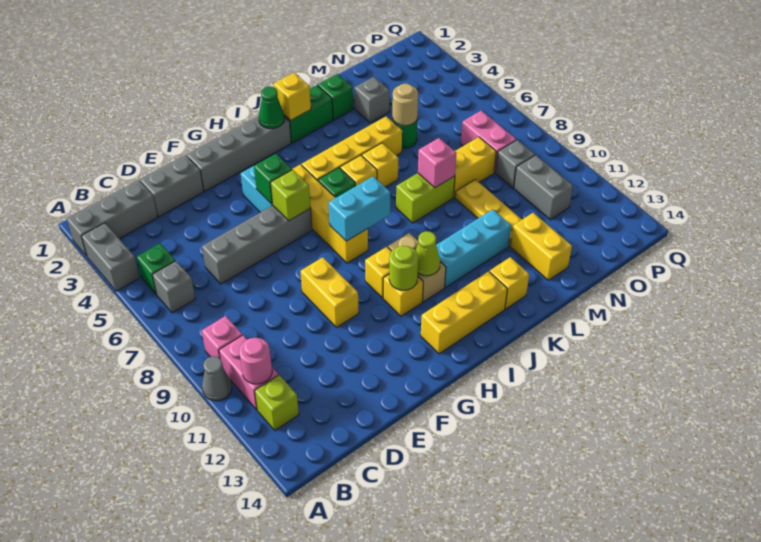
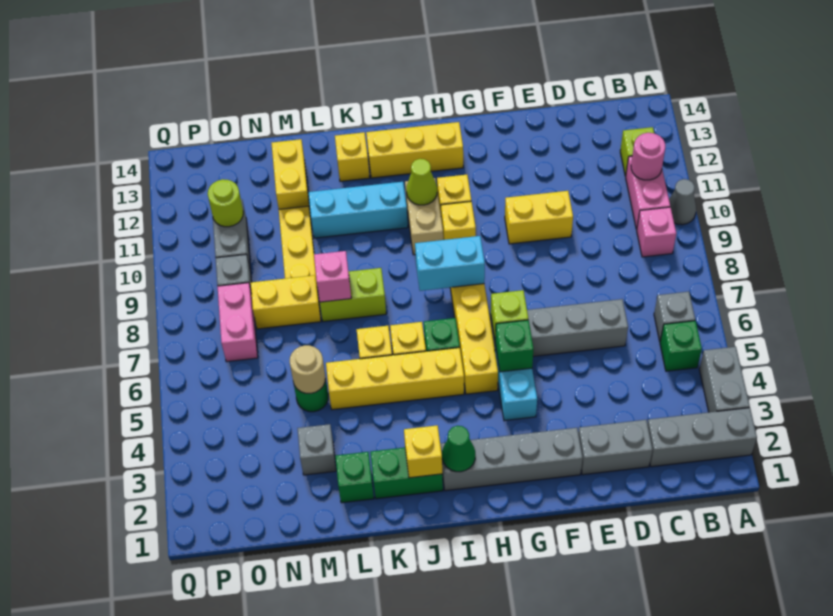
yellow brick F9:F10 level 1 -> yellow brick E10:F10 level 1
lime round brick H11 level 2 -> lime round brick O11 level 2

